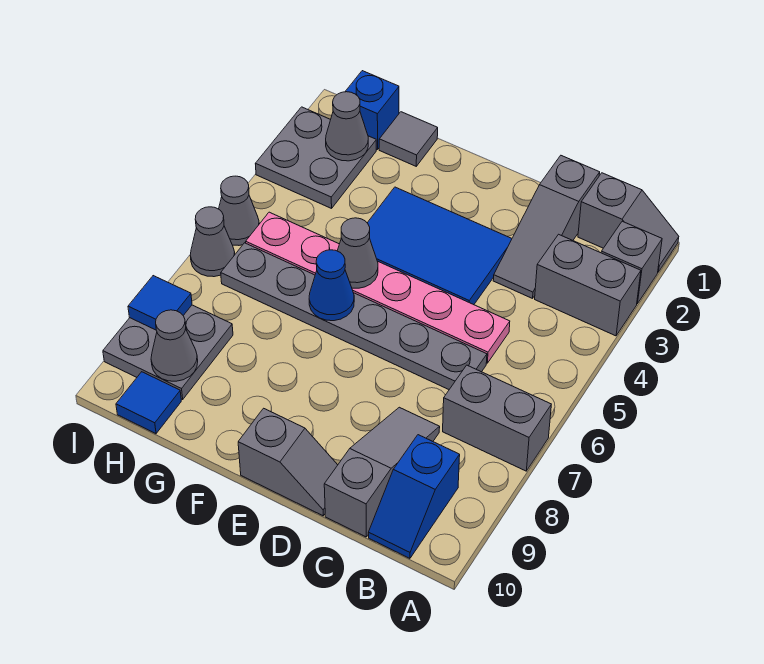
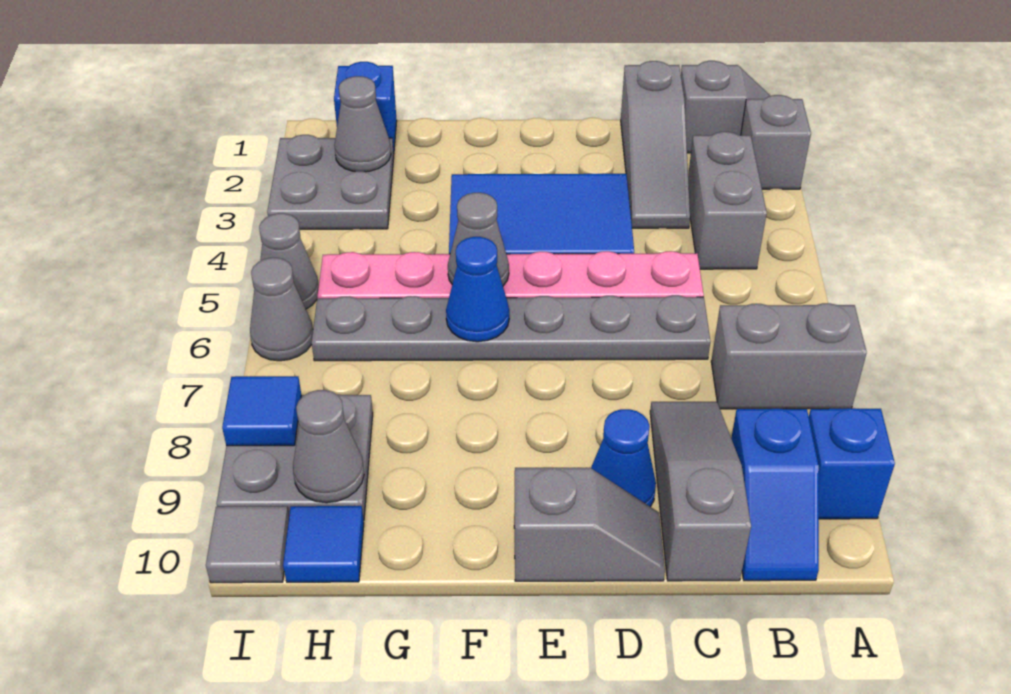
grey brick A3:B3 level 1 -> grey brick B3:B4 level 1
none -> blue brick A9 level 1
none -> blue cone D9 level 1
grey tile G1 level 1 -> grey tile I10 level 1

